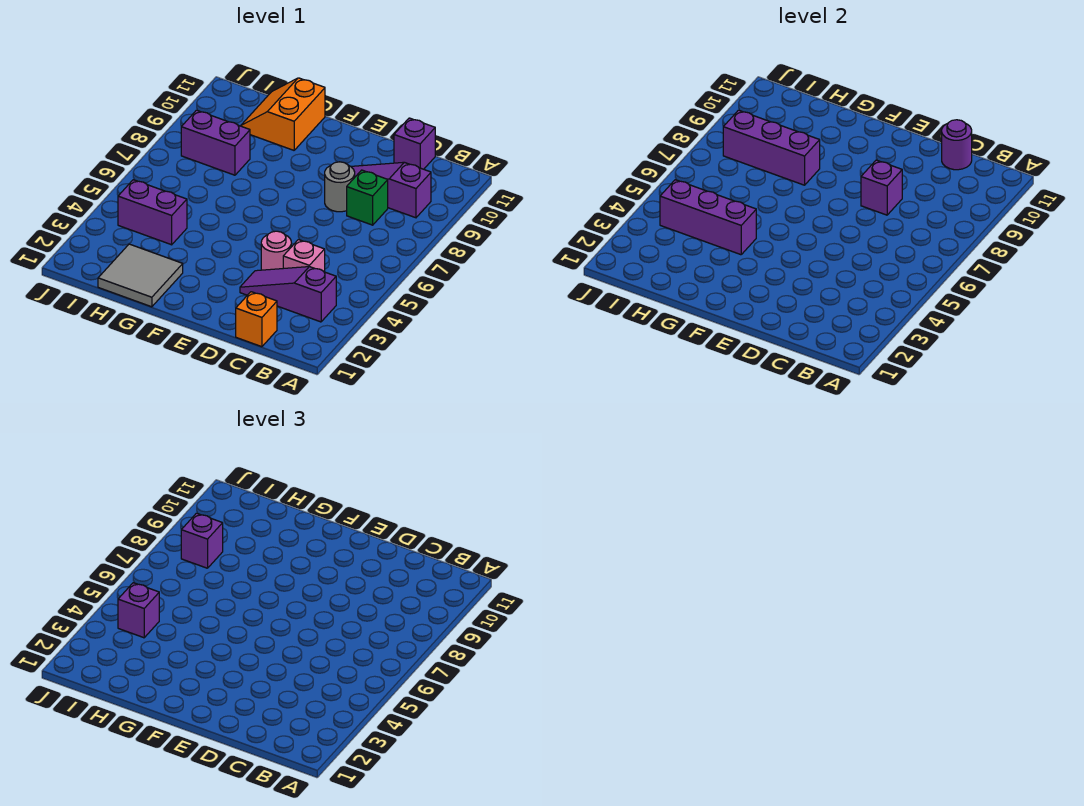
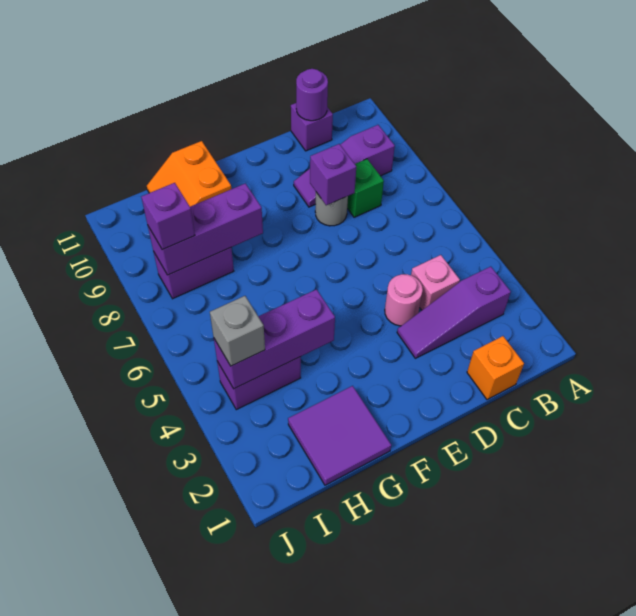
grey tile G1:H2 level 1 -> purple tile G1:H2 level 1
purple brick I4 level 3 -> grey brick I4 level 3

